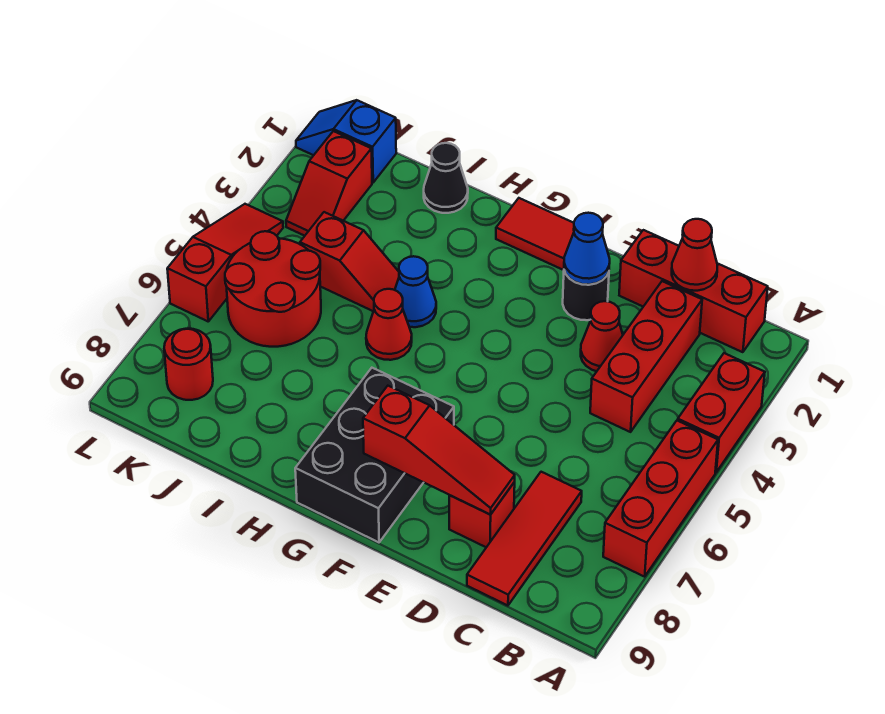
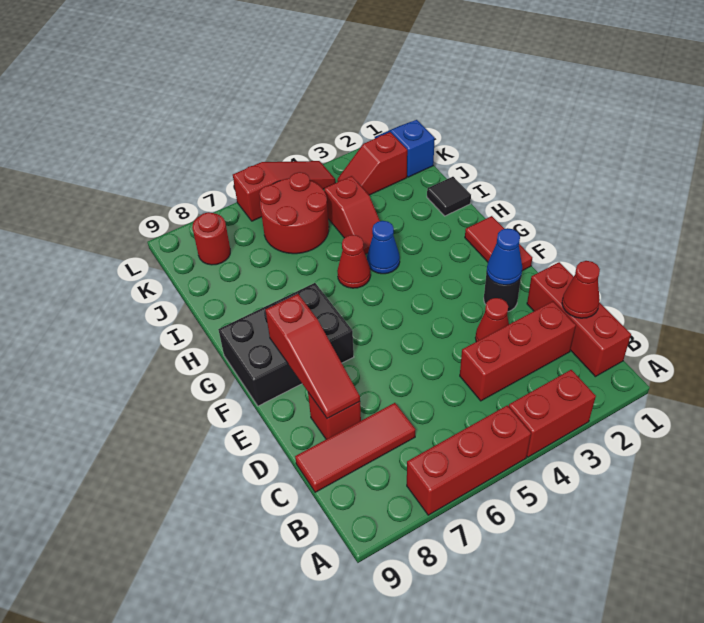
black cone I1 level 1 -> black tile I1 level 1

